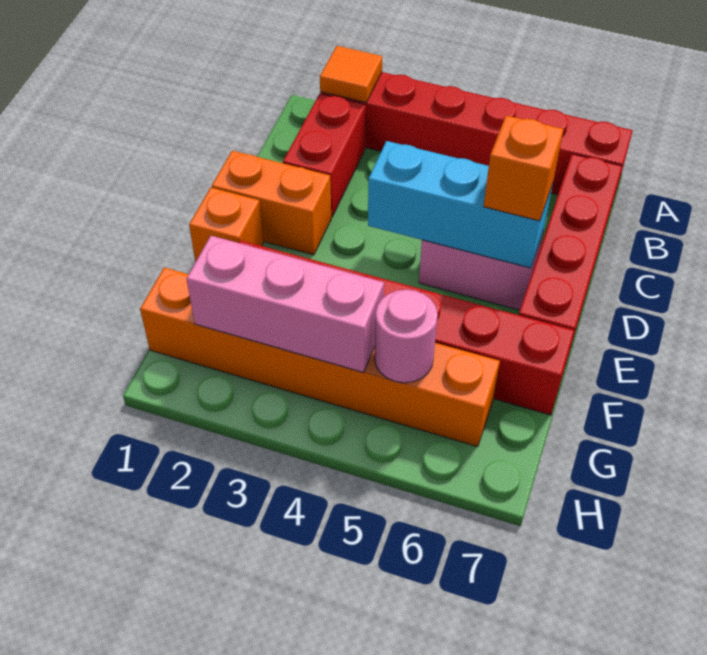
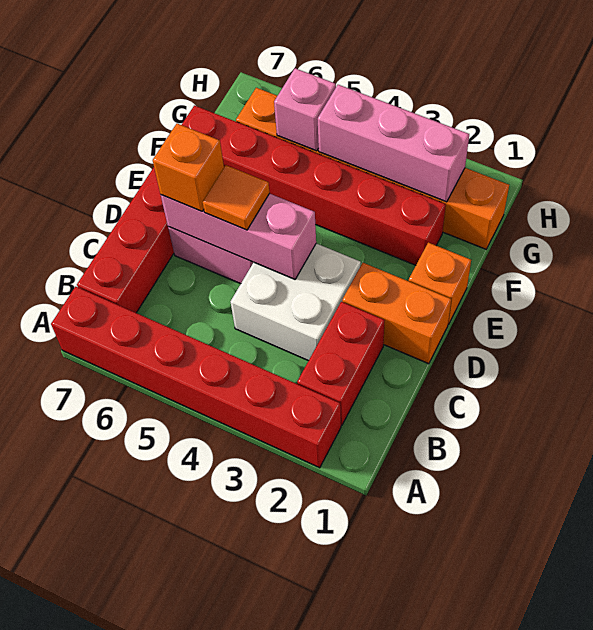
orange tile A2 level 2 -> orange tile D5 level 3
none -> white brick C3:D4 level 1
cyan brick D4:D6 level 2 -> pink brick D4:D6 level 2
pink round brick G5 level 2 -> pink brick G5 level 2

